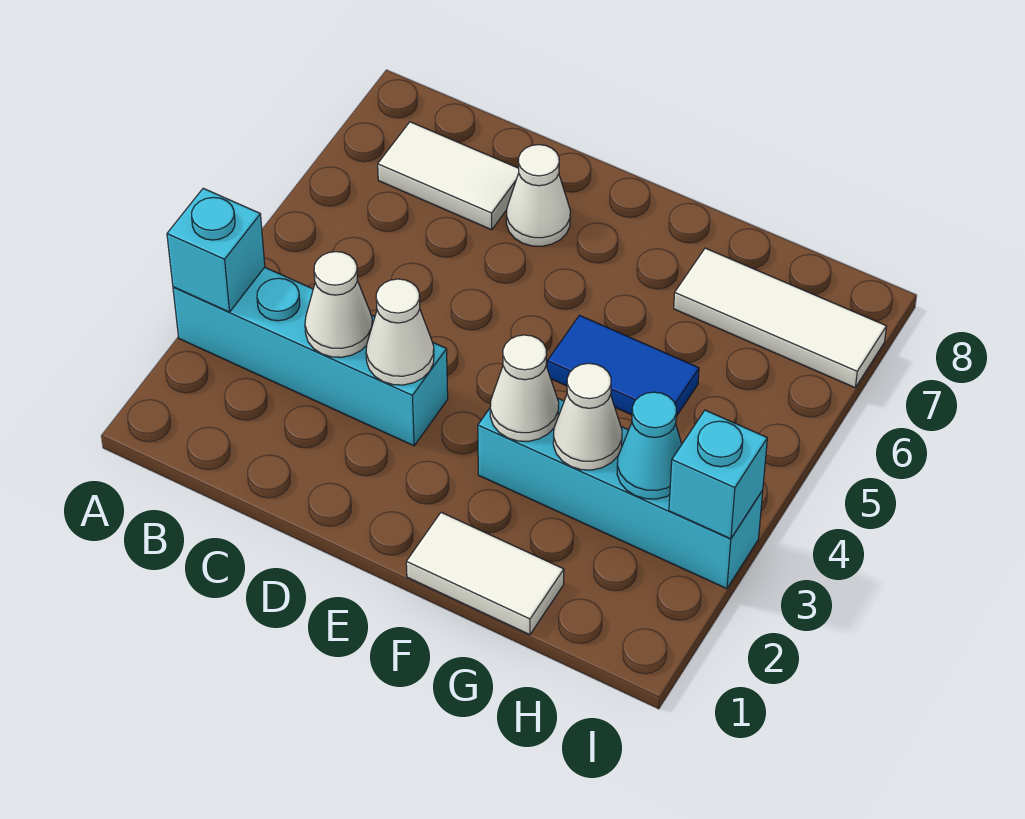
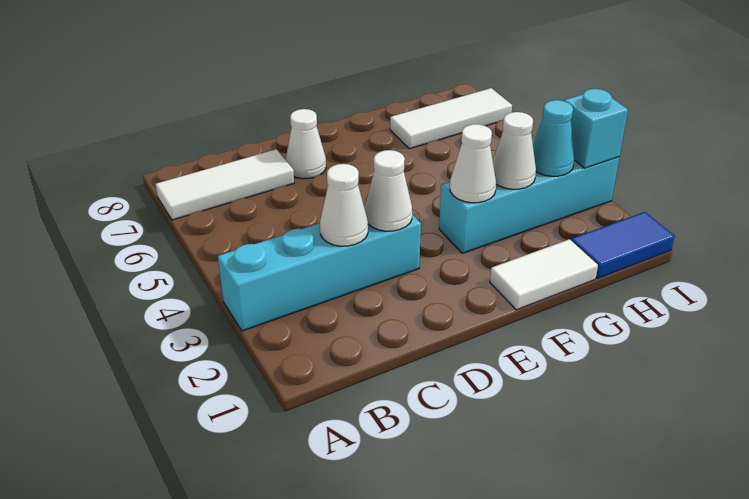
cyan brick A3 level 2 -> none
white tile B7:C7 level 1 -> white tile A7:C7 level 1
blue tile F5:G5 level 1 -> blue tile H1:I1 level 1

